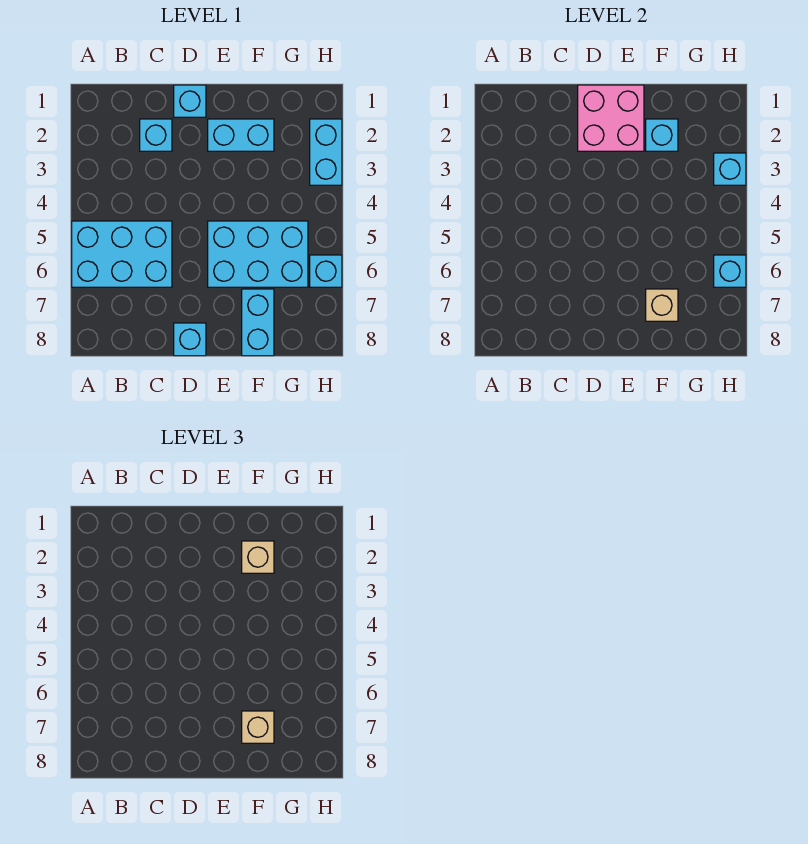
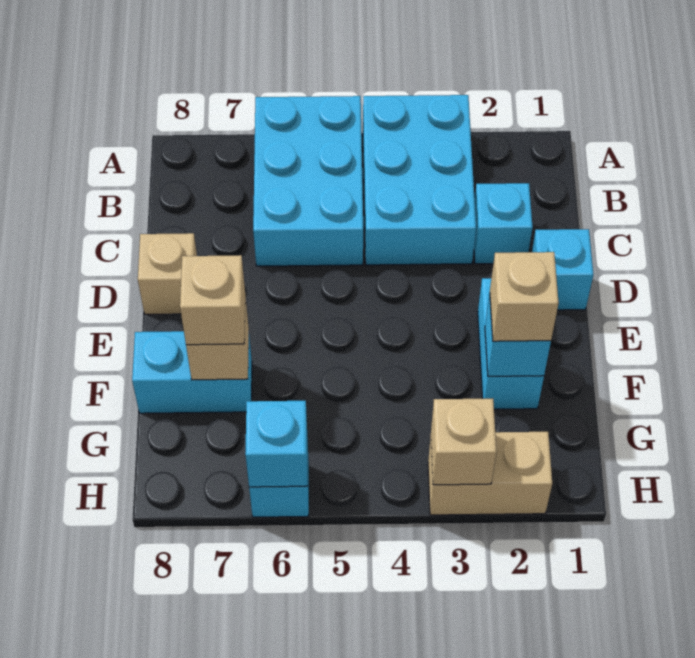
pink brick D1:E2 level 2 -> none
cyan brick D8 level 1 -> tan brick D8 level 1
cyan brick E5:G6 level 1 -> cyan brick A3:C4 level 1
cyan brick H2:H3 level 1 -> tan brick H2:H3 level 1
cyan brick H3 level 2 -> tan brick H3 level 2

